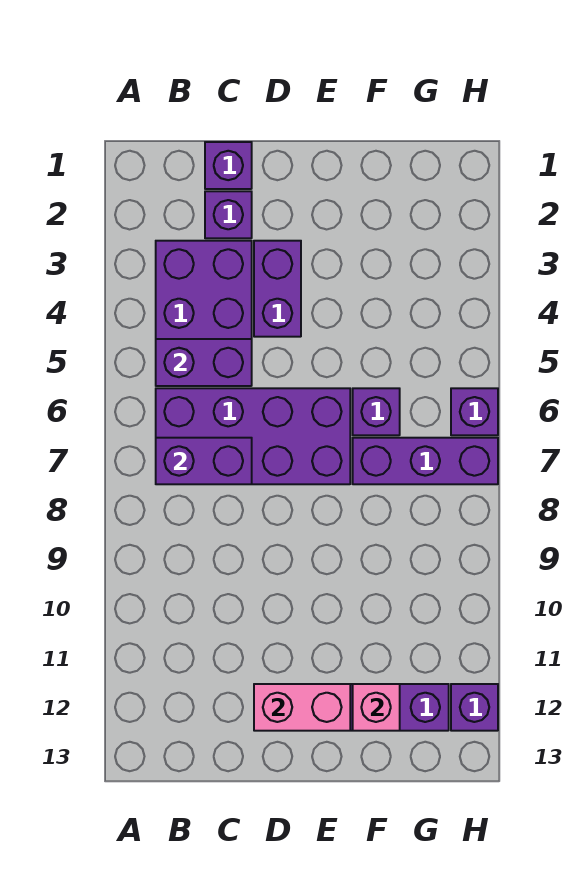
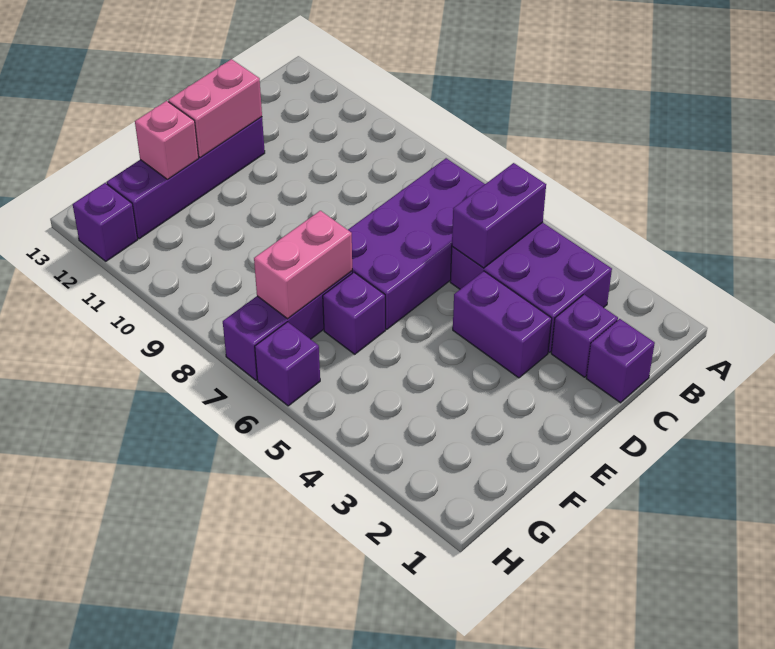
purple brick B7:C7 level 2 -> none
none -> pink brick F7:G7 level 2

